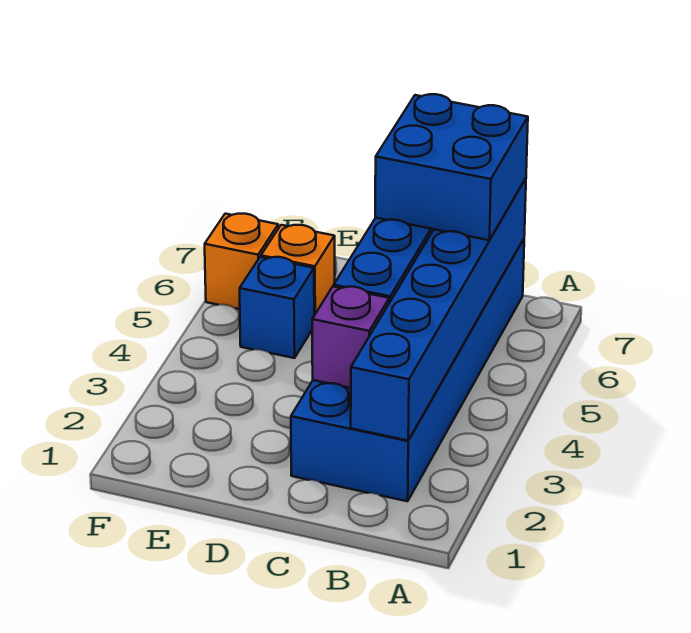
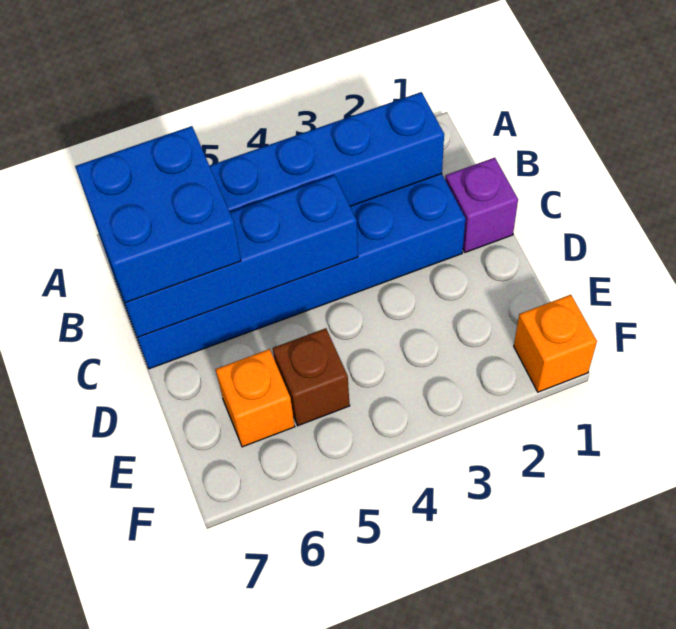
purple brick C3 level 2 -> purple brick C1 level 1
blue brick E5 level 1 -> brown brick E5 level 1
orange brick F6 level 1 -> orange brick F1 level 1

